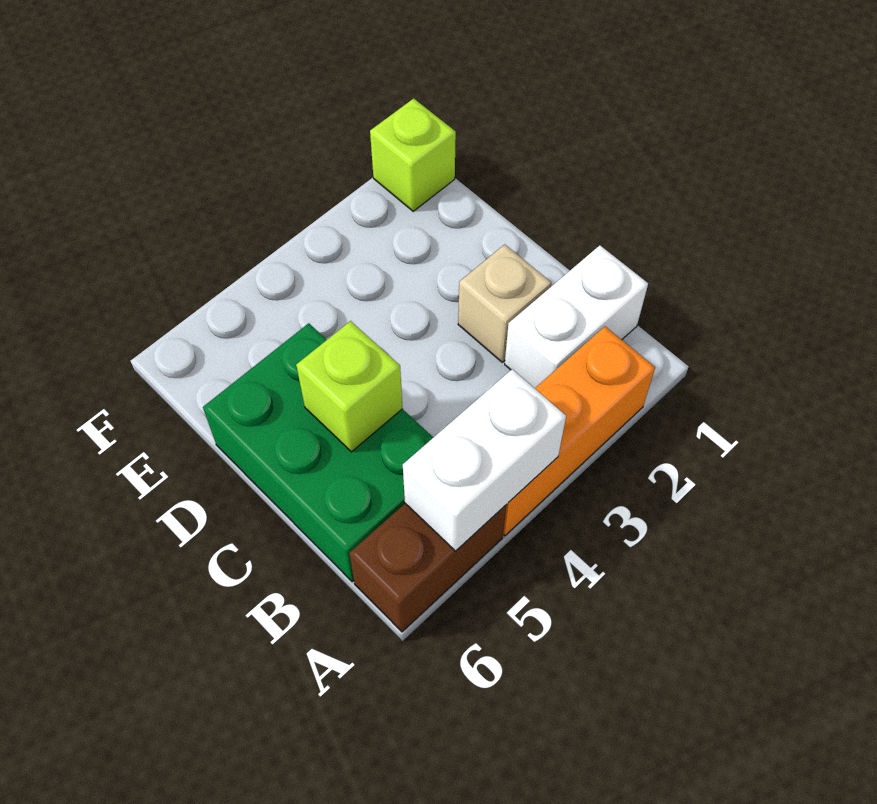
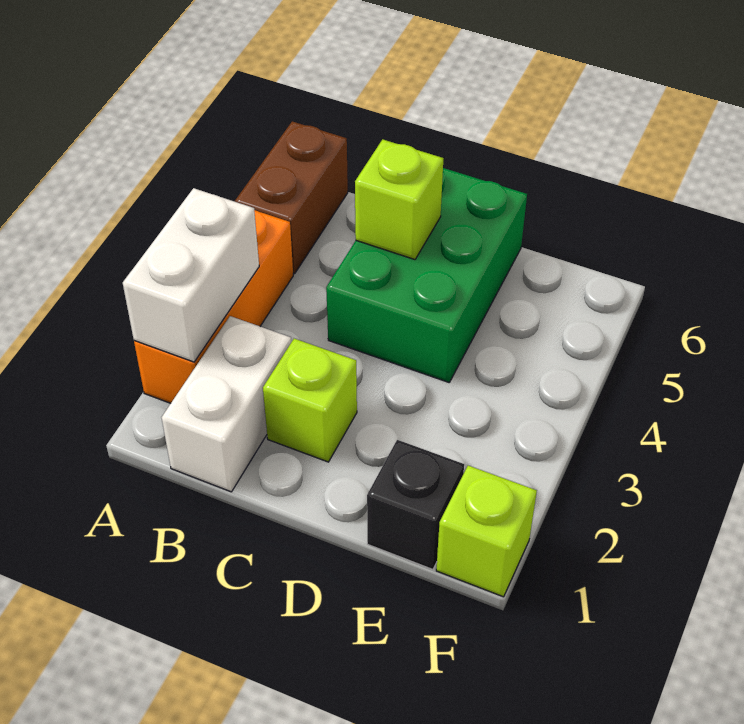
white brick A4:A5 level 2 -> white brick A2:A3 level 2
green brick B5:D6 level 1 -> green brick C4:D6 level 1
tan brick C2 level 1 -> lime brick C2 level 1
none -> black brick E1 level 1

